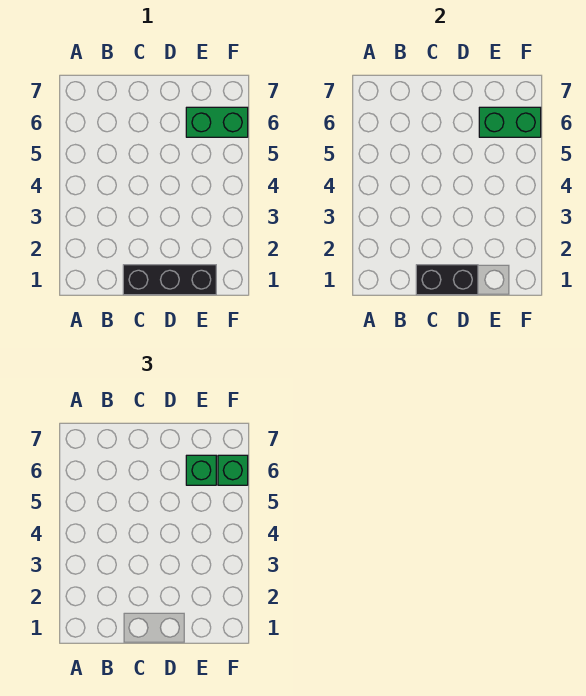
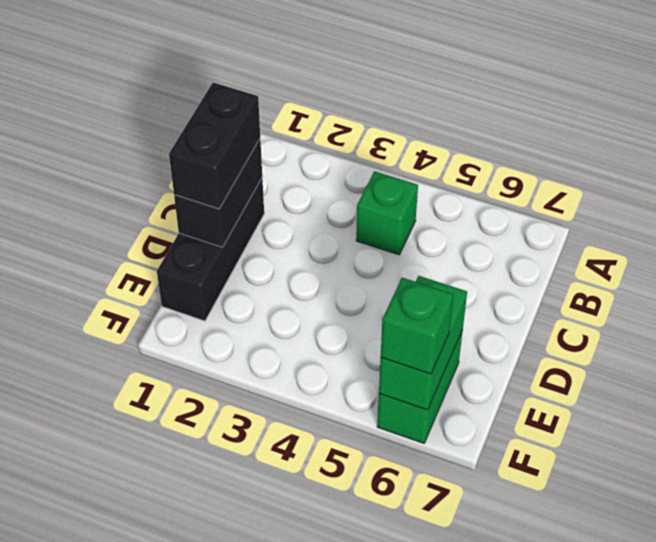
none -> black brick C1:D1 level 3
green brick E6 level 3 -> green brick B4 level 1

